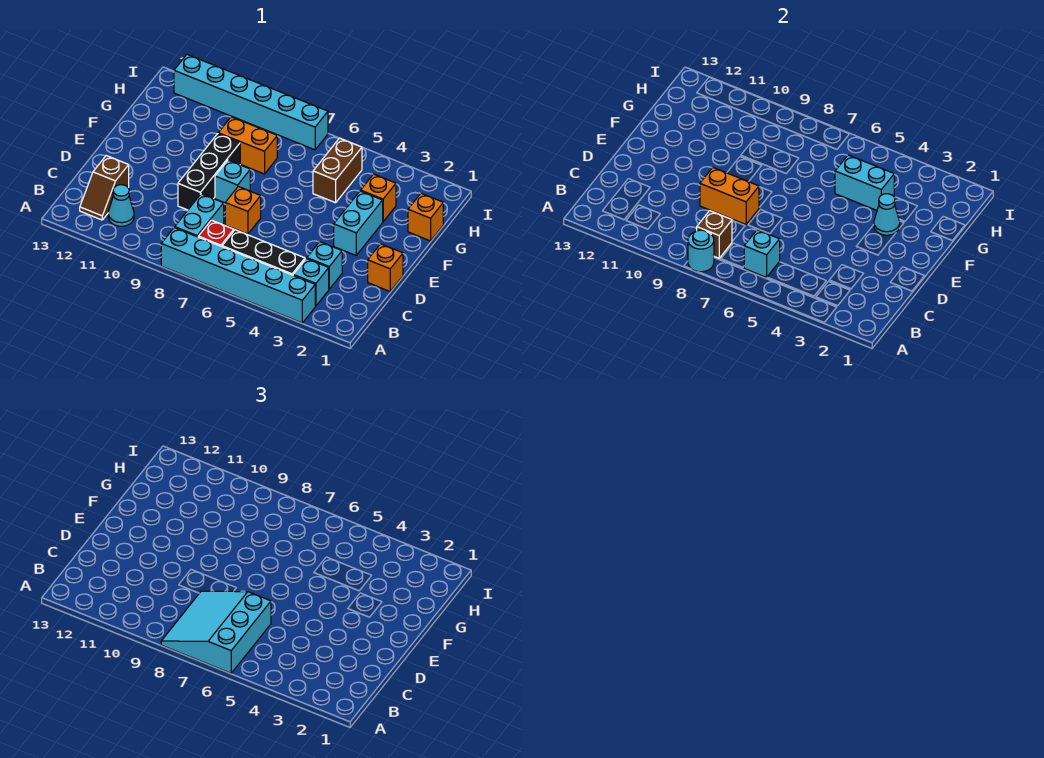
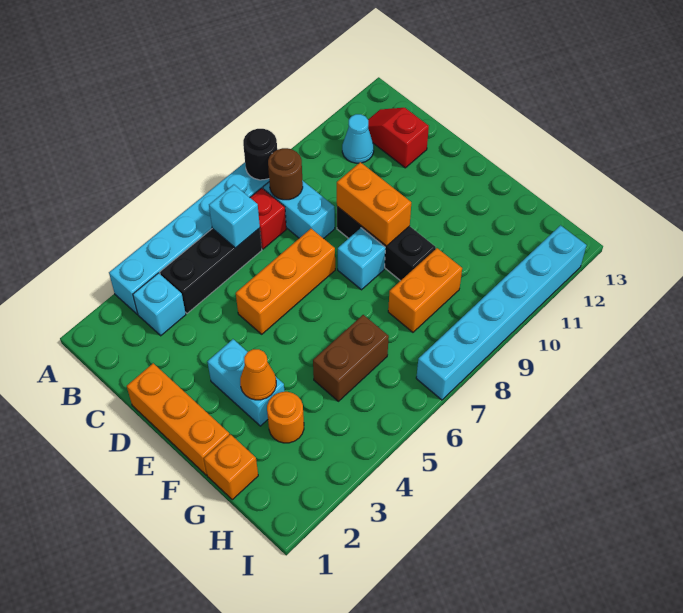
cyan slope A6:C8 level 3 top 6 -> none
cyan round brick A8 level 2 -> black round brick A8 level 2
brown brick B8 level 2 -> brown round brick B8 level 2
brown slope B12:C12 level 1 top C -> red slope B12:C12 level 1 top C
cyan brick C3 level 1 -> none
orange brick D1 level 1 -> orange brick D1:F1 level 1
orange brick D7 level 1 -> orange brick D5:D7 level 1
orange brick D8:D9 level 2 -> orange brick D9:E9 level 2
cyan cone F3 level 2 -> orange cone F3 level 2
orange brick G3 level 1 -> orange round brick G3 level 1
cyan brick G4:G5 level 2 -> none
brown brick G5:H5 level 1 -> brown brick G5:G6 level 1

